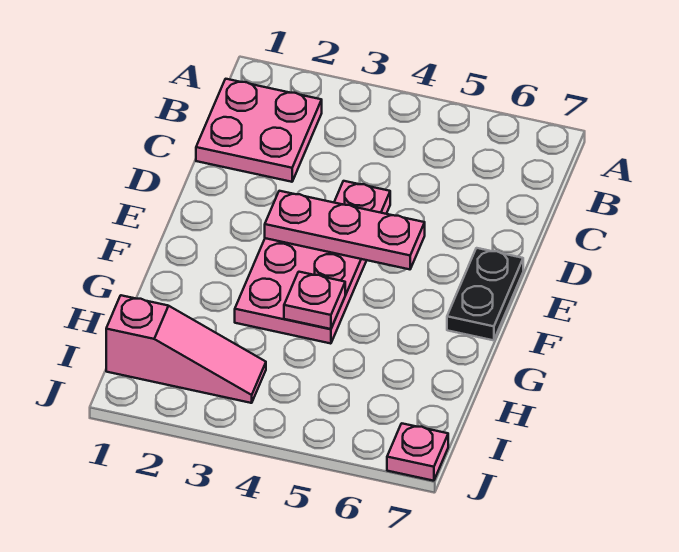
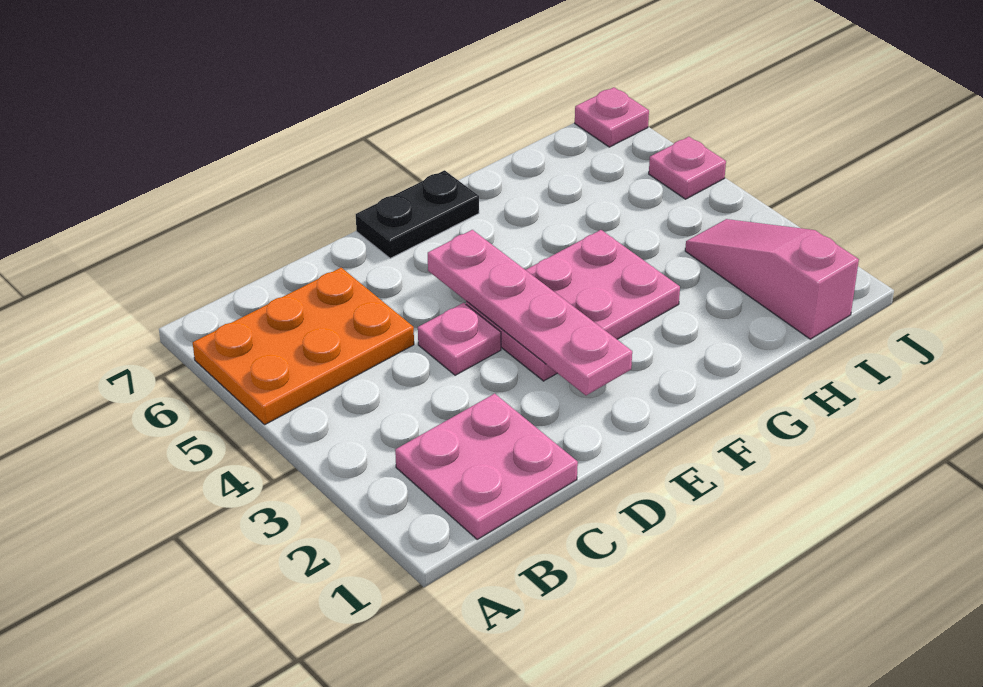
none -> orange plate A5:C6 level 1
pink plate E3:E5 level 2 -> pink plate E2:E5 level 2
pink plate G4 level 2 -> pink plate J5 level 1

